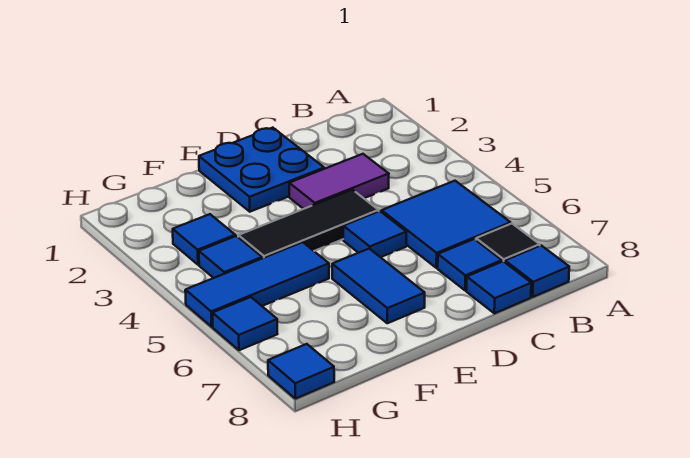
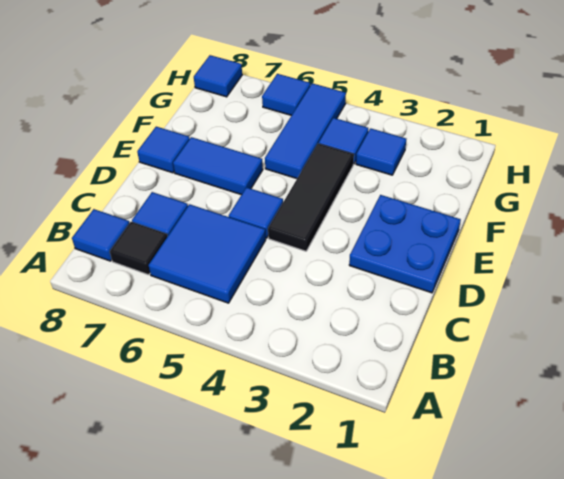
purple tile C3:D3 level 1 -> none
blue tile C8 level 1 -> blue tile E8 level 1

